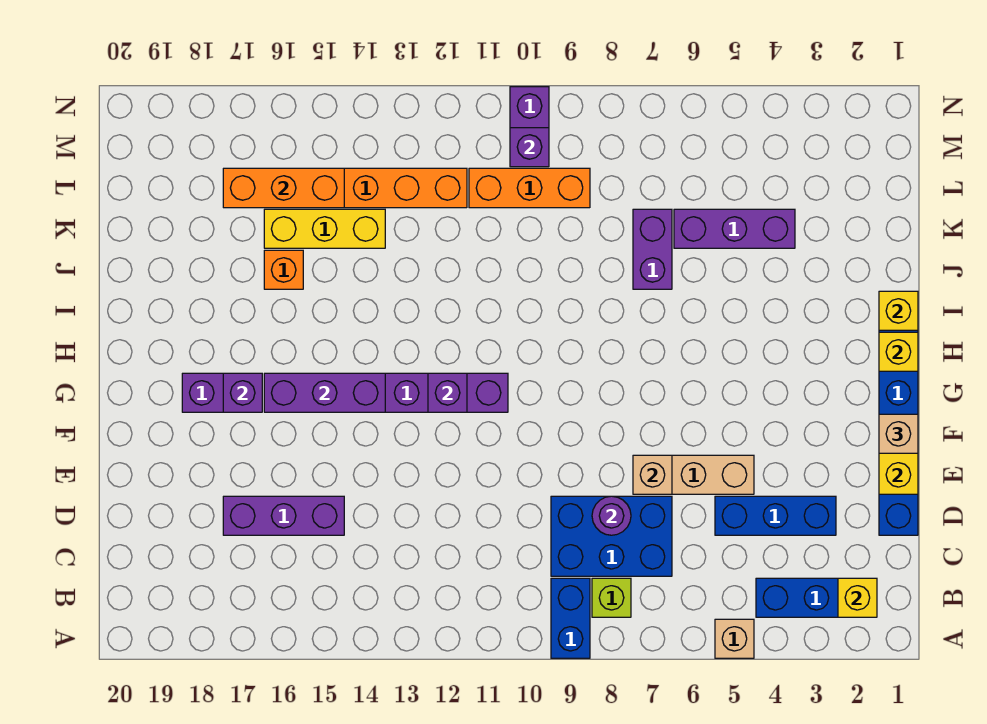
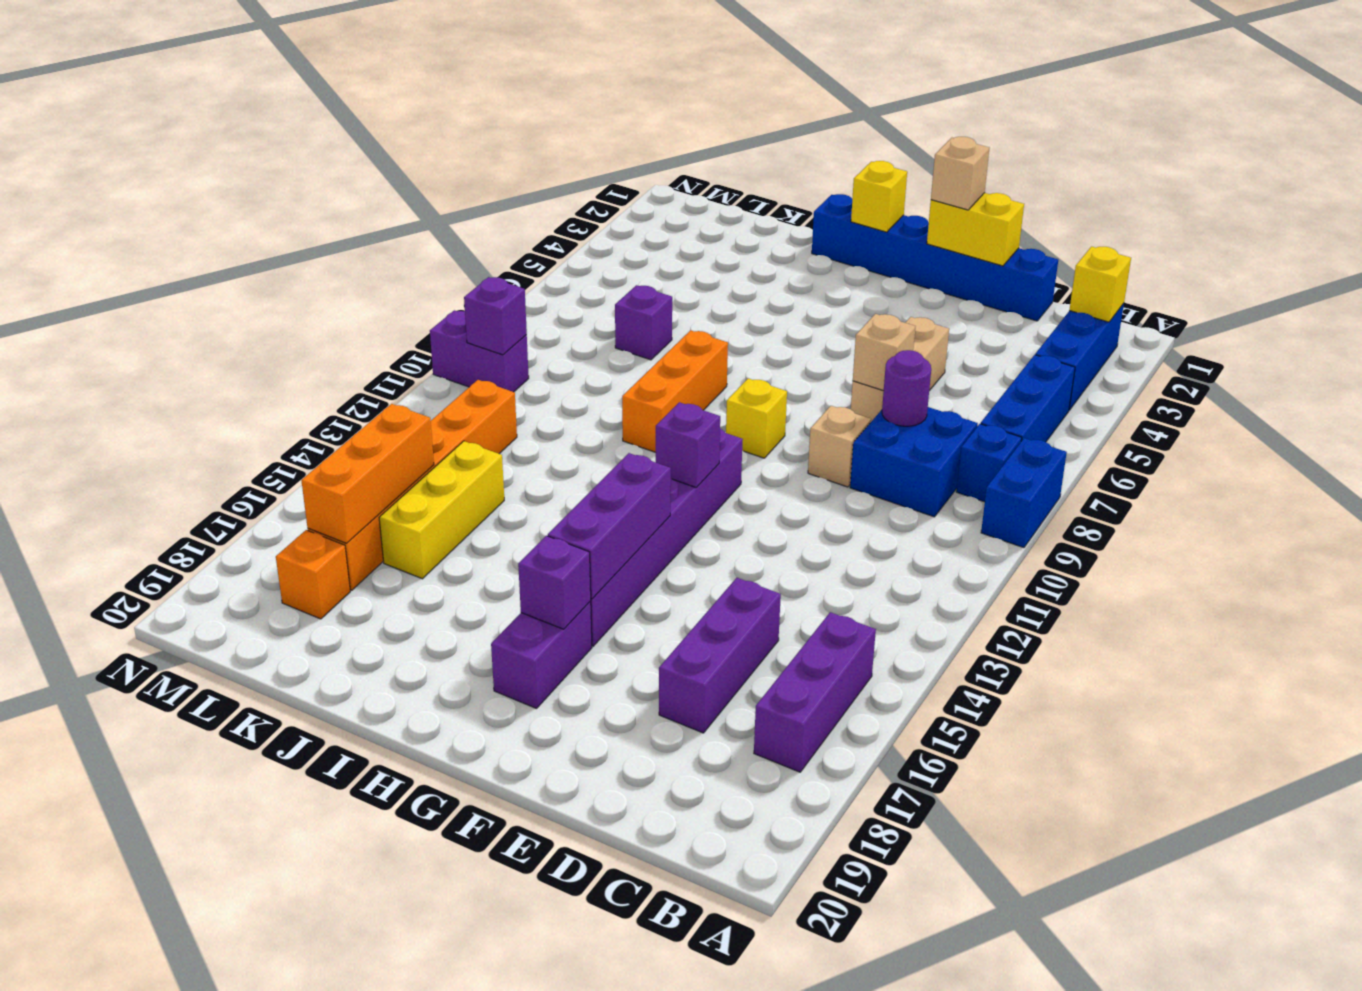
tan brick A5 level 1 -> tan brick E9 level 1
blue brick A9:B9 level 1 -> blue brick A8:A9 level 1
lime brick B8 level 1 -> blue brick B8 level 1
blue brick C7:D9 level 1 -> blue brick C8:D9 level 1
blue brick D3:D5 level 1 -> blue brick B5:B7 level 1
yellow brick I1 level 2 -> yellow brick G9 level 1
purple brick J7:K7 level 1 -> purple brick K7 level 1
orange brick J16 level 1 -> orange brick L18 level 1
purple brick K4:K6 level 1 -> purple brick B15:B17 level 1
orange brick L9:L11 level 1 -> orange brick I8:I10 level 1

